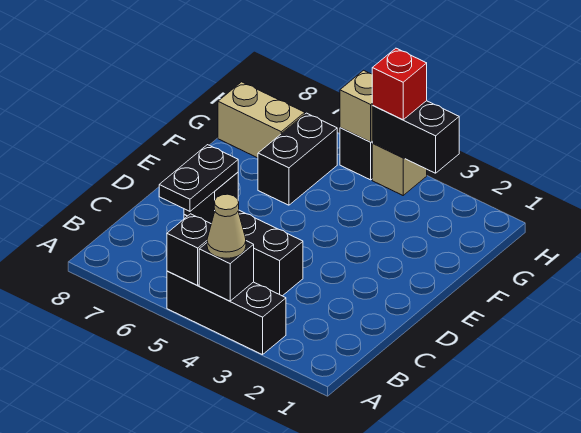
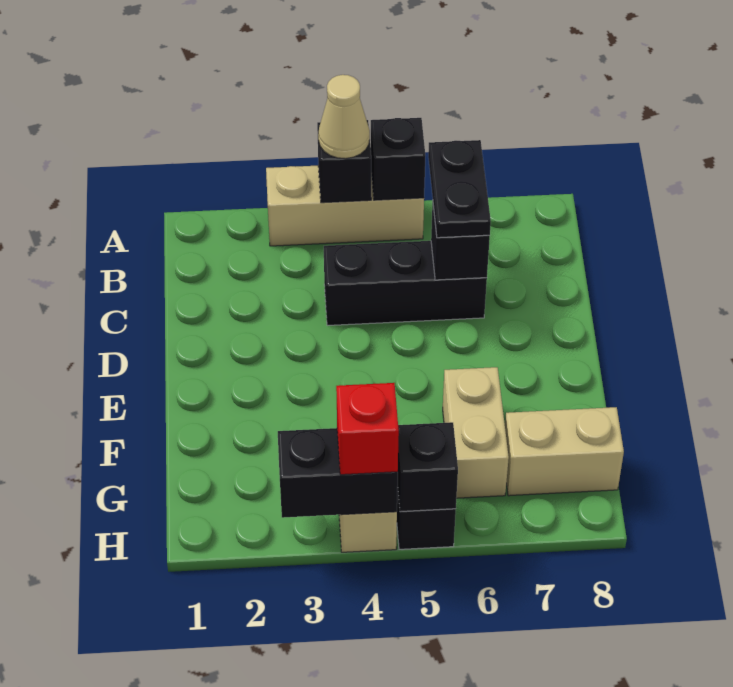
black brick A3:A5 level 1 -> tan brick A3:A5 level 1
black brick F6:G6 level 1 -> tan brick F6:G6 level 1
tan brick H5 level 2 -> black brick H5 level 2

